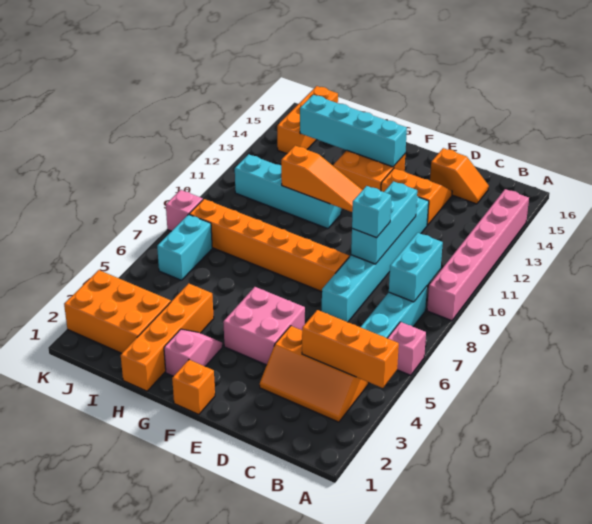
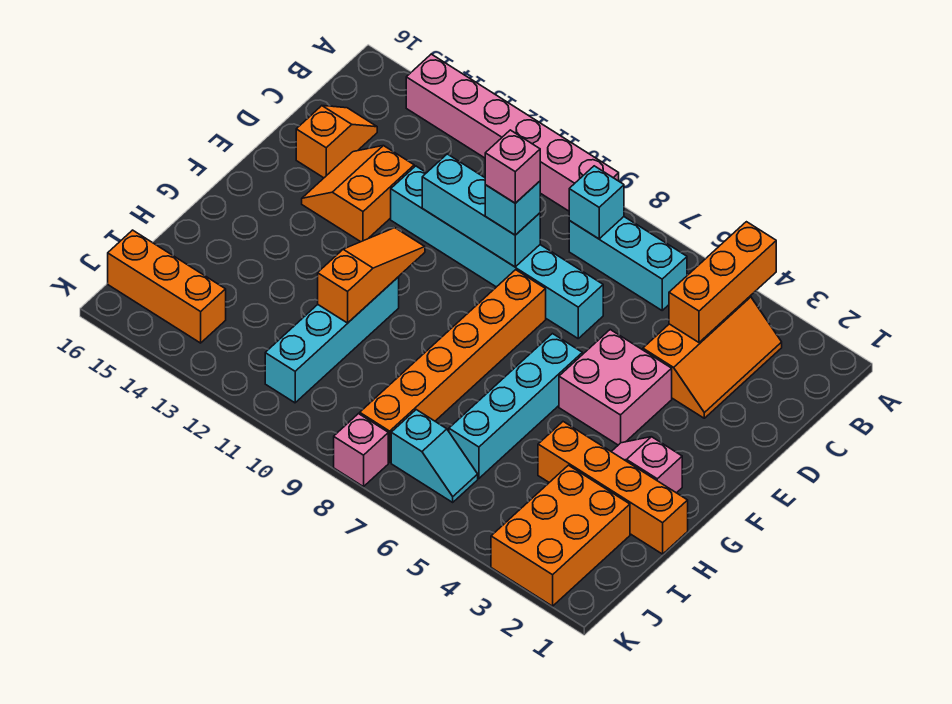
pink brick A6 level 1 -> pink brick D9 level 4
cyan brick B8:B9 level 2 -> cyan brick B8 level 2
orange brick F1 level 1 -> none
orange brick F13:G14 level 1 -> none
cyan brick F14:I14 level 2 -> cyan brick F6:I6 level 1
cyan brick J6:J7 level 1 -> cyan slope J6:J7 level 1 top 7

